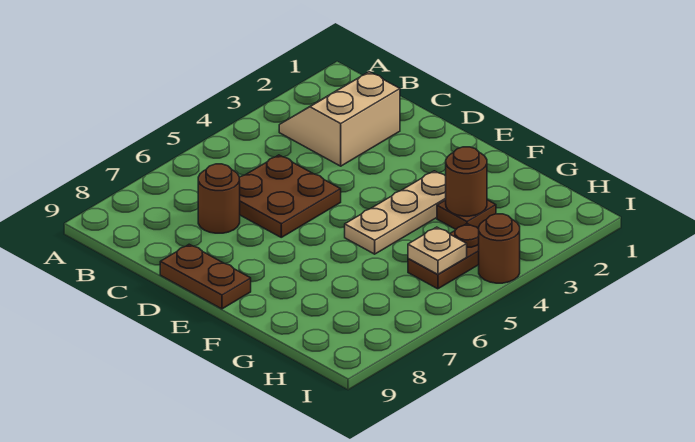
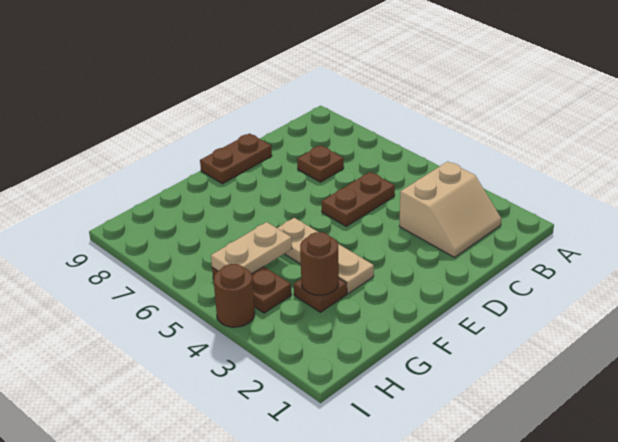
tan slope B2:C3 level 1 top C -> tan slope B2:C3 level 1 top 3
brown plate C5:D6 level 1 -> brown plate C5:D5 level 1
brown round brick C7 level 1 -> brown plate C7 level 1
tan plate H5 level 2 -> tan plate G5:H5 level 2

